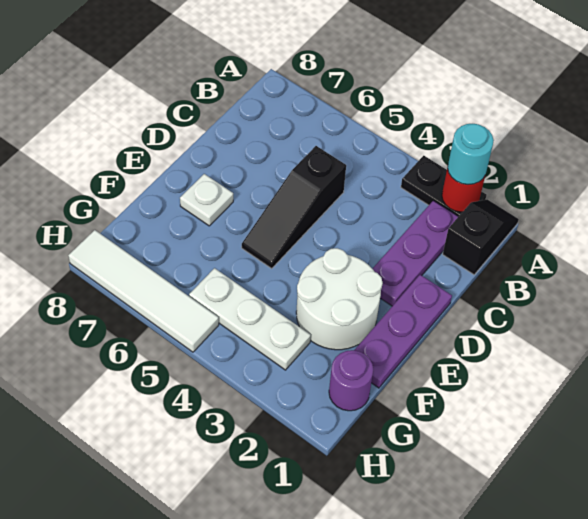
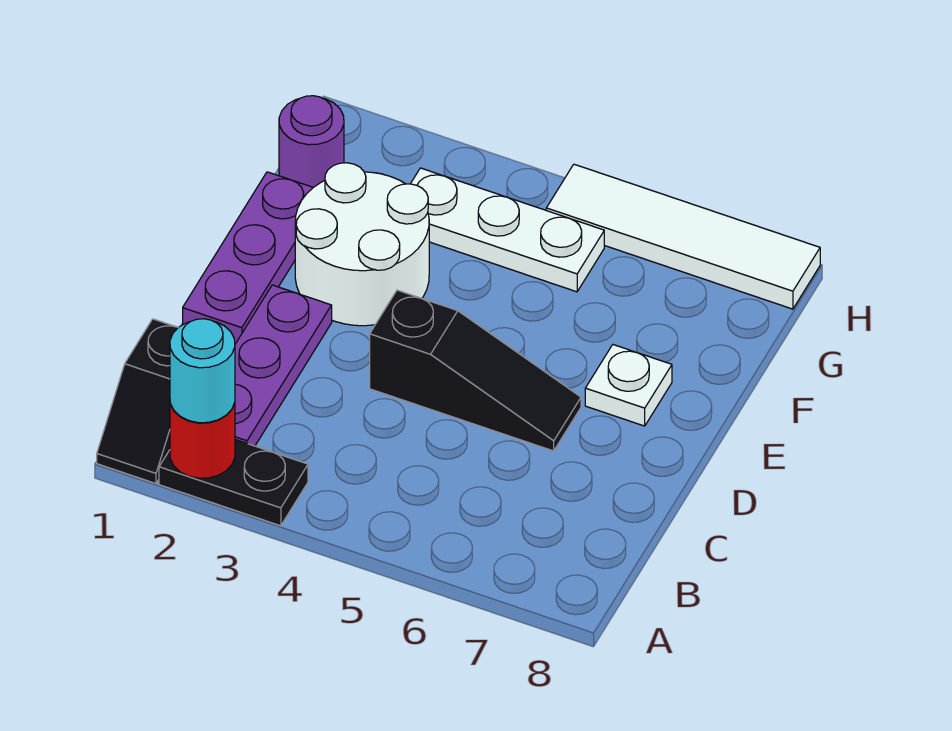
black slope C5:E5 level 1 top C -> black slope D4:D6 level 1 top 4

